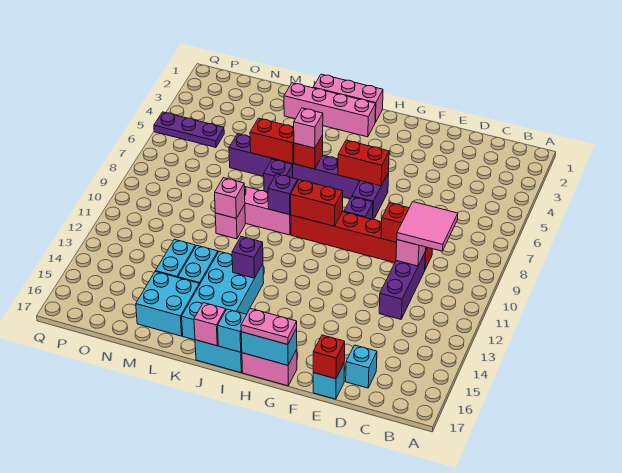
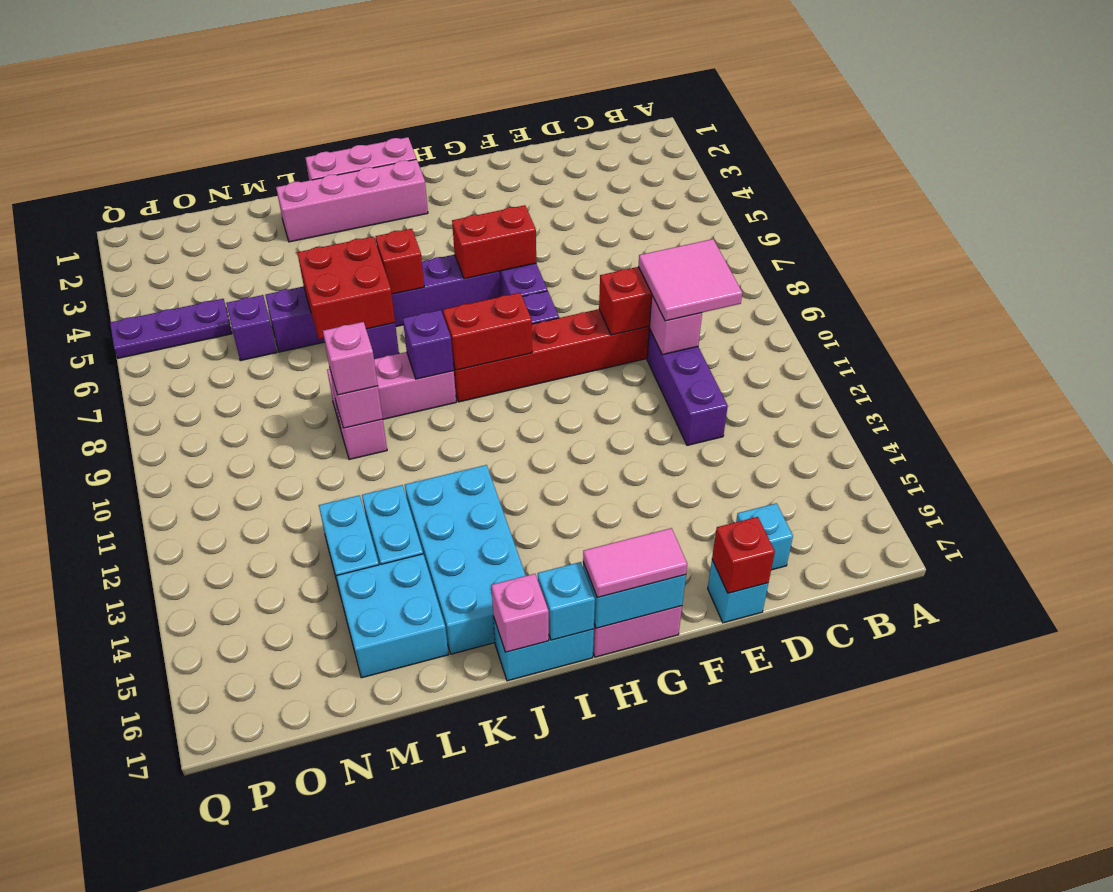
pink plate G17:H17 level 3 -> pink tile G17:H17 level 3
pink brick J6 level 3 -> pink brick L10 level 3
purple brick J13 level 2 -> purple brick N6 level 1
red brick K6:L6 level 2 -> red brick K6:L7 level 2

